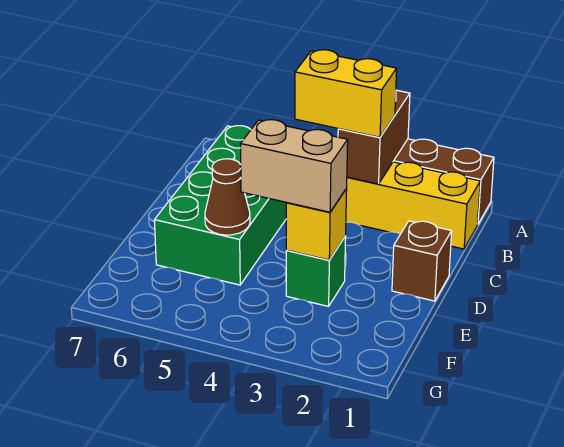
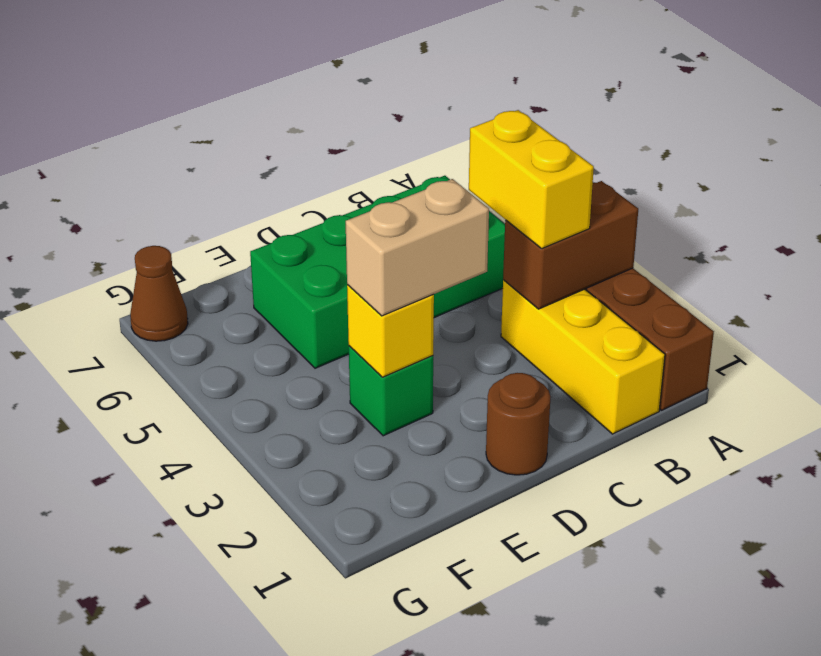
brown brick D1 level 1 -> brown round brick D1 level 1
tan brick E3:E4 level 3 -> tan brick D3:E3 level 3
brown cone E5 level 2 -> brown cone G7 level 1

